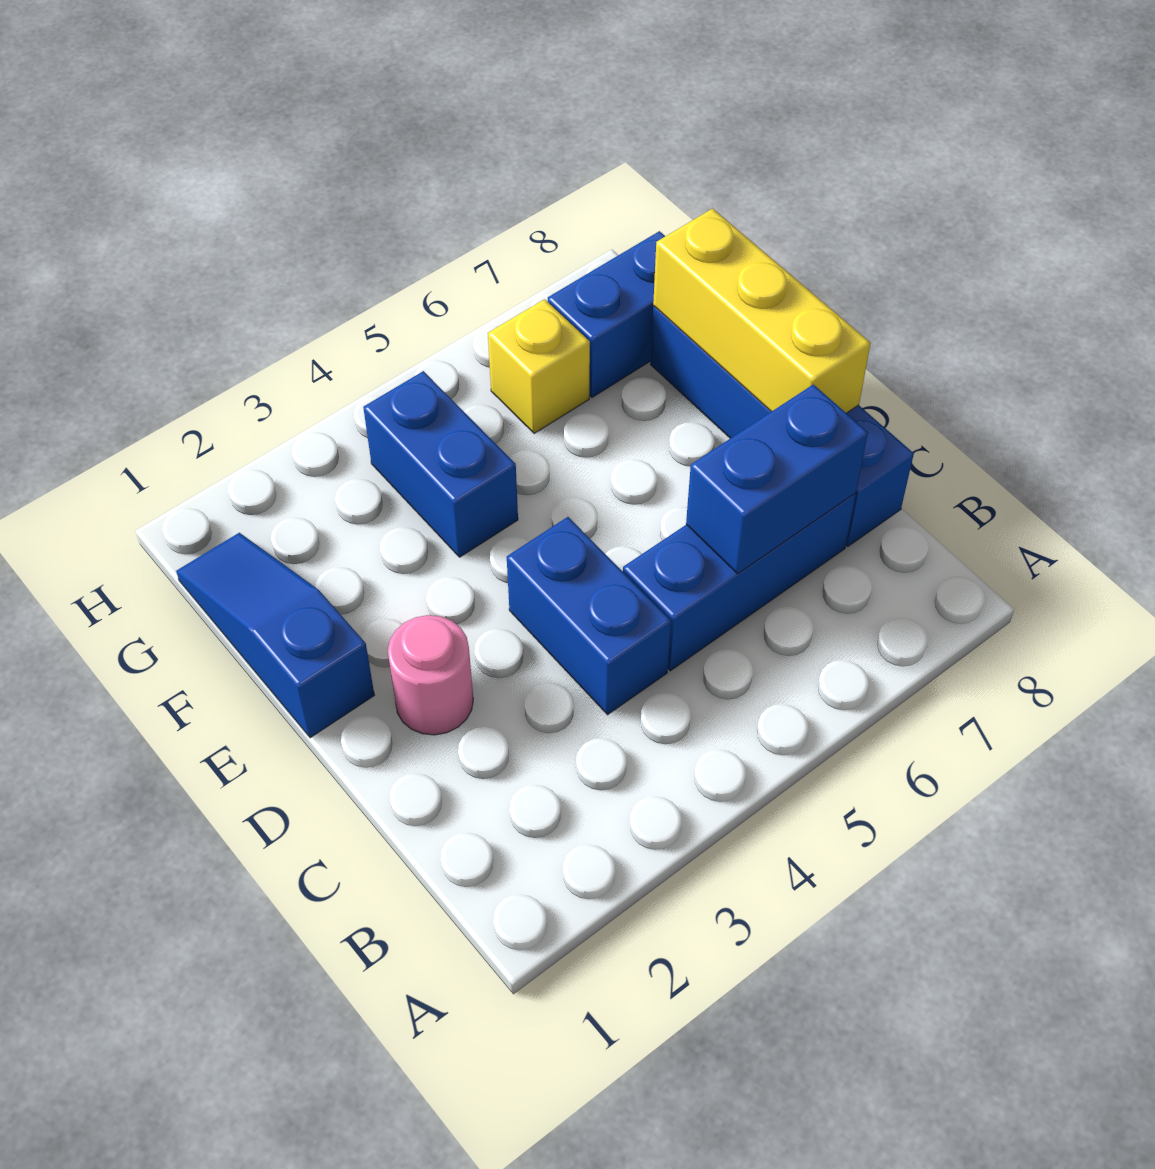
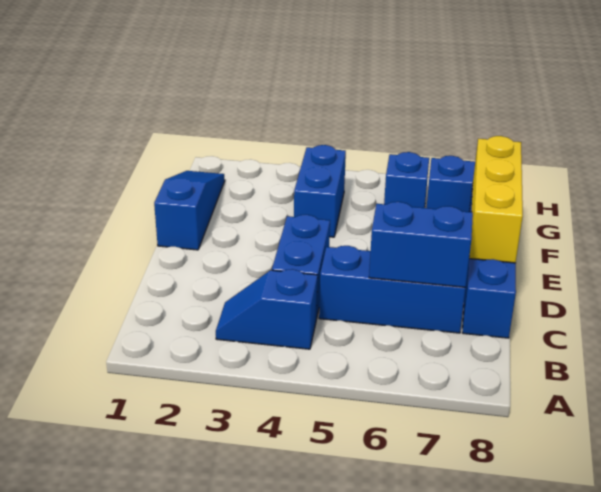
none -> blue slope B3:B4 level 1 top 4
pink round brick D2 level 1 -> none
yellow brick G6 level 1 -> blue brick G6 level 1

